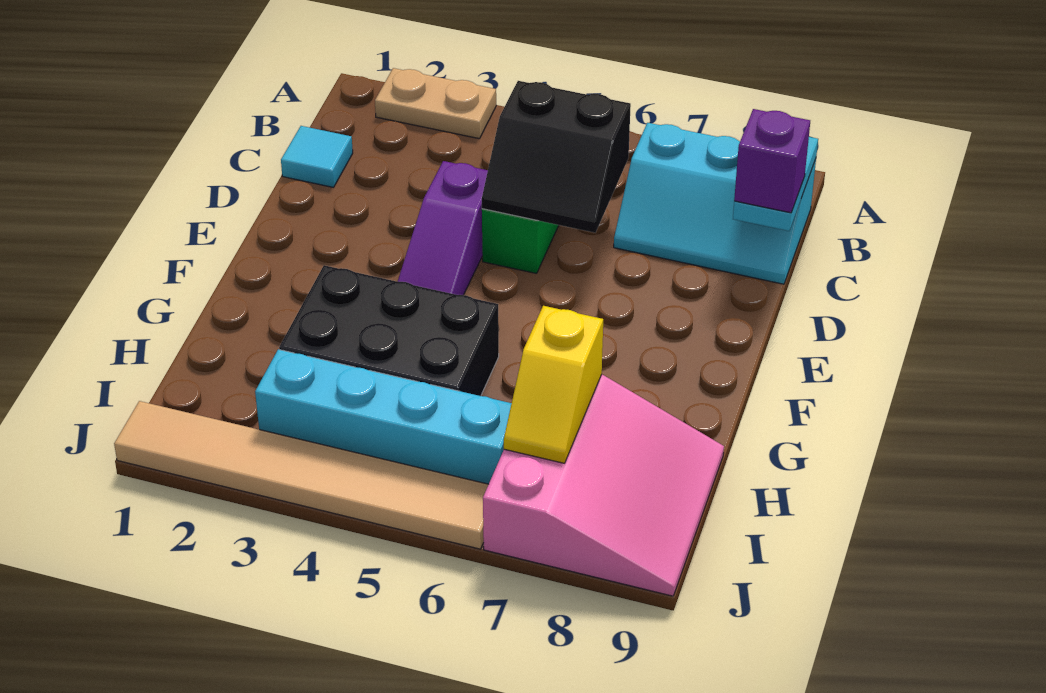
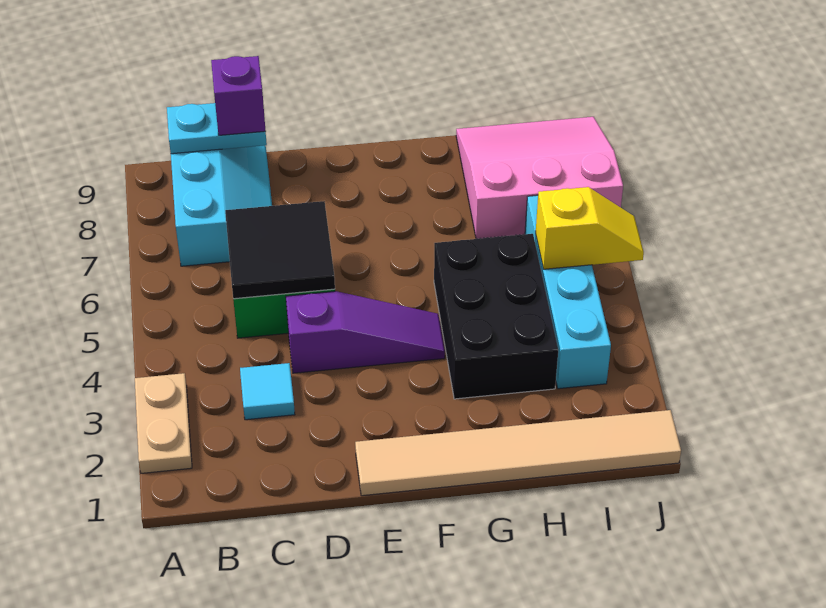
cyan tile C1 level 1 -> cyan tile C3 level 1
black slope C5:D6 level 2 top C -> black tile C5:D6 level 2
yellow slope H7:I7 level 2 top H -> yellow slope I5:J5 level 2 top I
tan tile J1:J6 level 1 -> tan tile E1:J1 level 1

